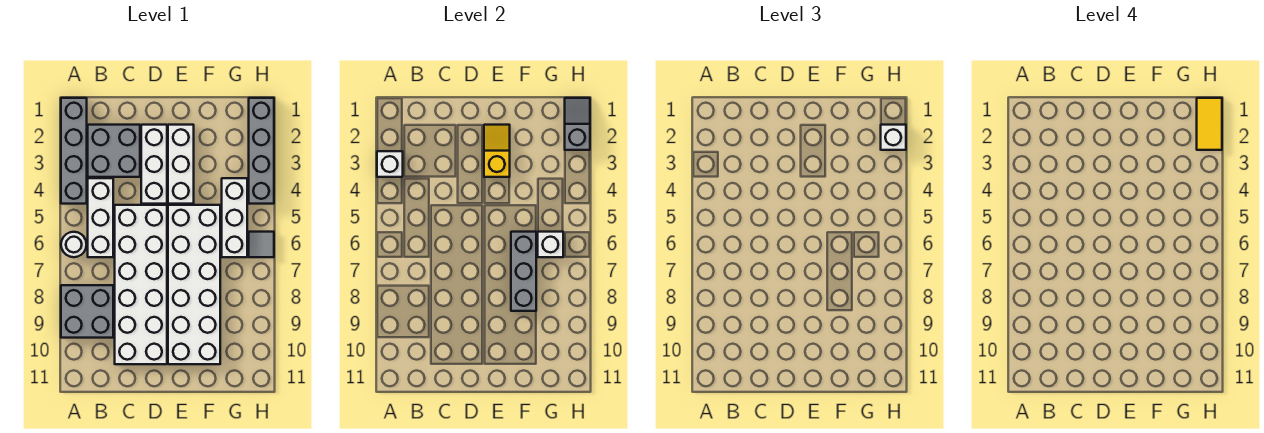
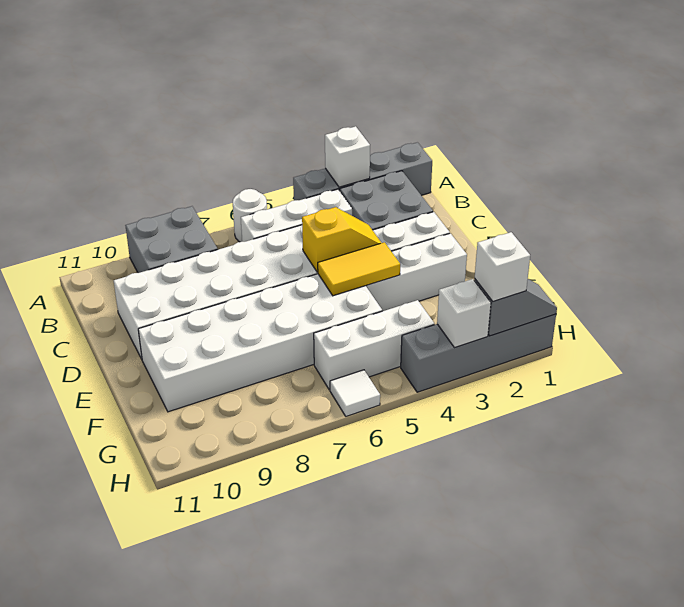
yellow slope E2:E3 level 2 top 3 -> yellow slope D4:D5 level 2 top 5
grey brick F6:F8 level 2 -> none
white brick G6 level 2 -> white brick H3 level 2
yellow tile H1:H2 level 4 -> yellow tile E4:E5 level 2
grey tile H6 level 1 -> white tile H6 level 1

